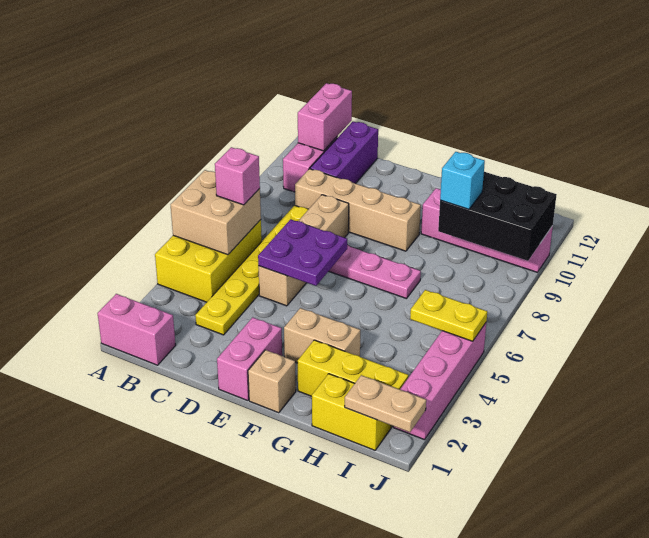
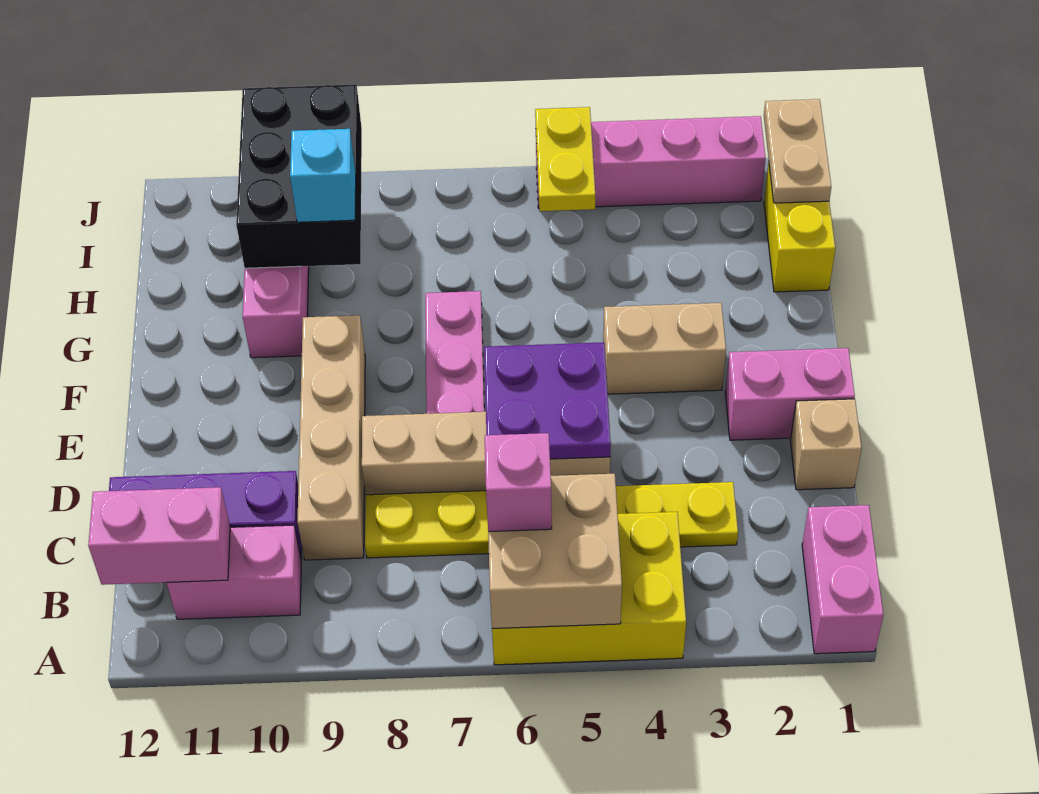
tan brick F1 level 1 -> tan brick D1 level 1
tan brick F3:G3 level 1 -> tan brick F3:F4 level 1
yellow brick G2:I2 level 1 -> none

